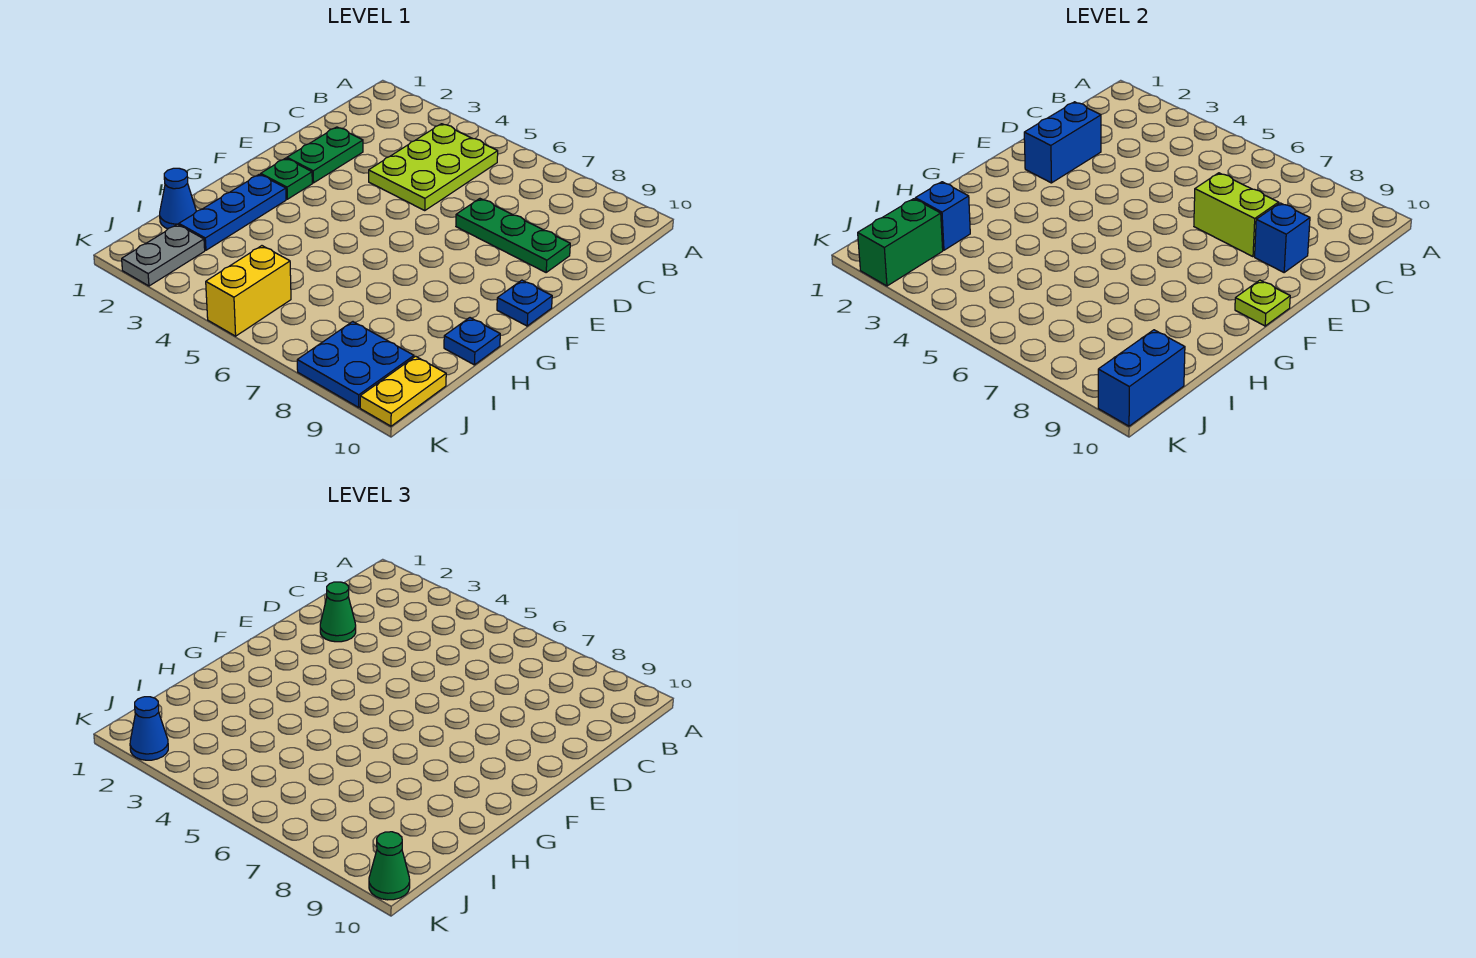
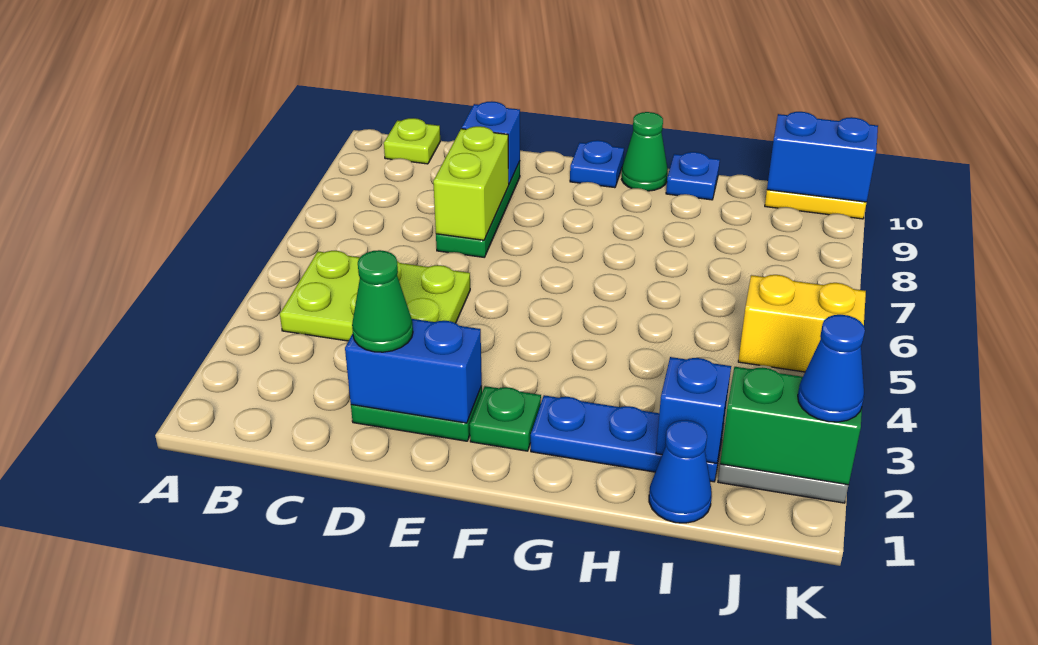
lime plate F10 level 2 -> lime plate B10 level 1
blue plate J8:K9 level 1 -> none
green cone K10 level 3 -> green cone G10 level 1

